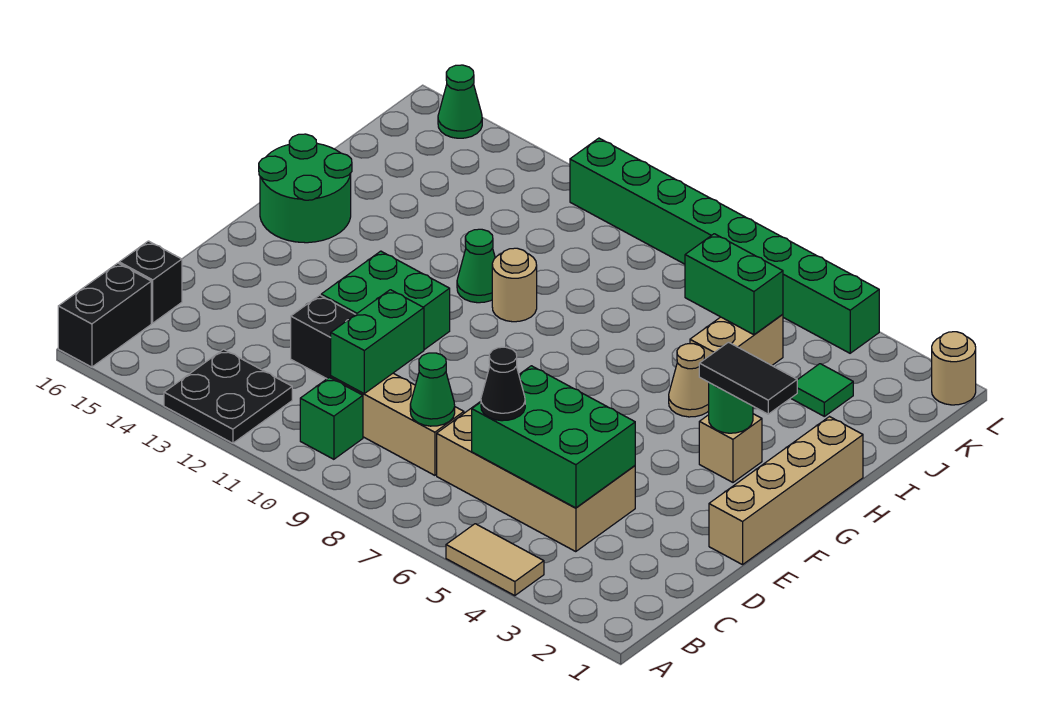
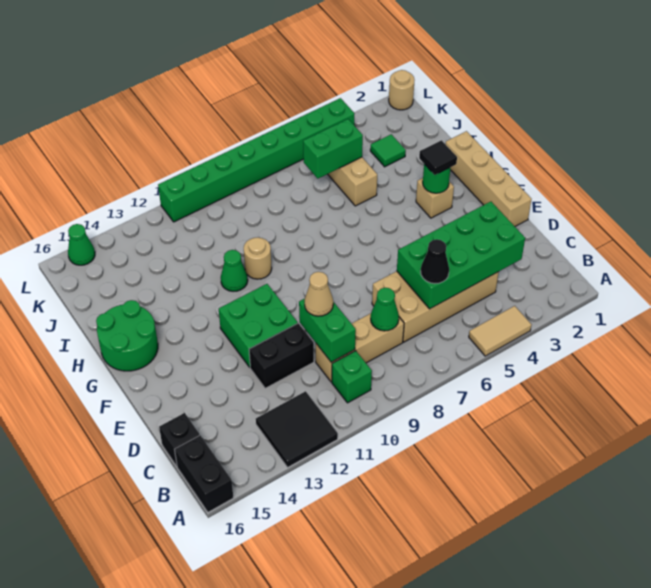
black plate A12:B13 level 1 -> black tile A12:B13 level 1
green brick C4:D6 level 2 -> green brick C3:D6 level 2
black tile G2:G3 level 3 -> black tile G3 level 3
tan cone H5 level 1 -> tan cone D10 level 3

